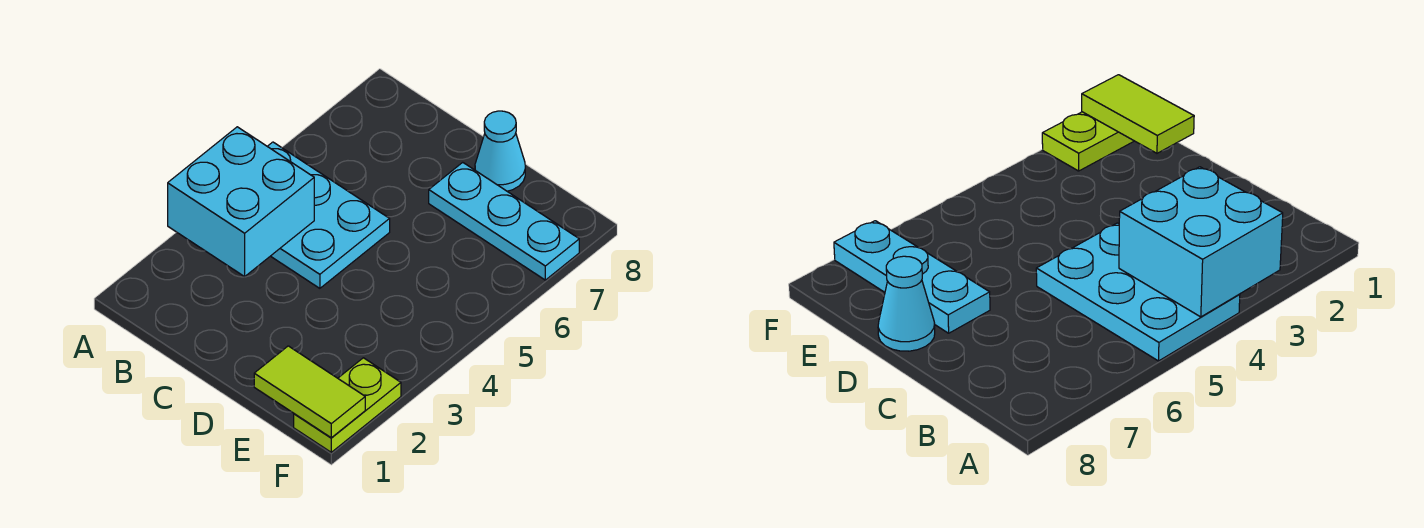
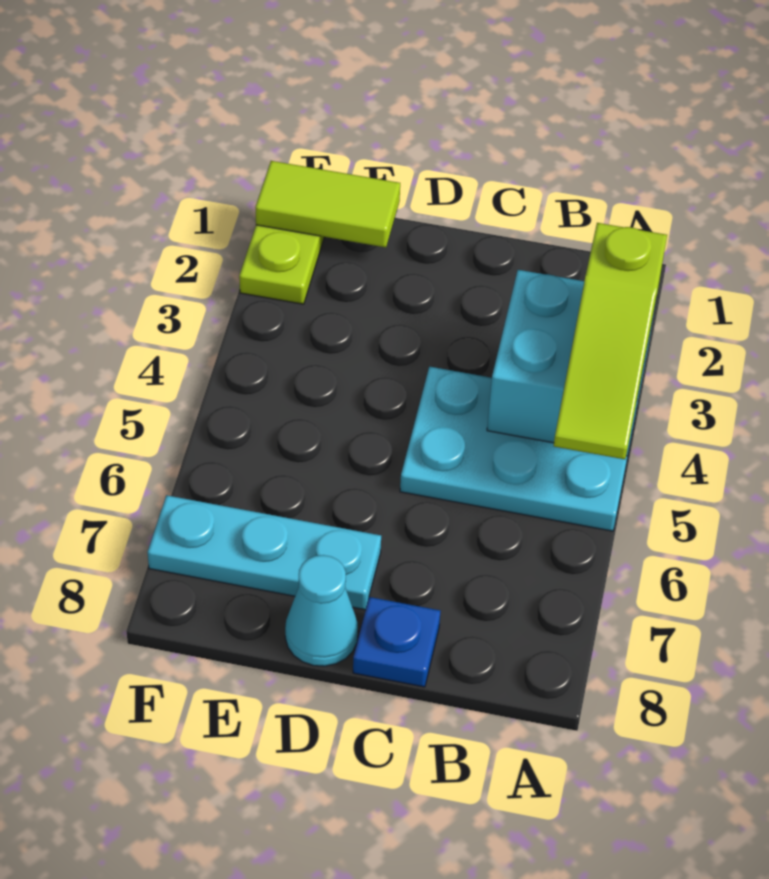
none -> lime slope A3:A5 level 3 top 3
none -> blue plate C8 level 1

